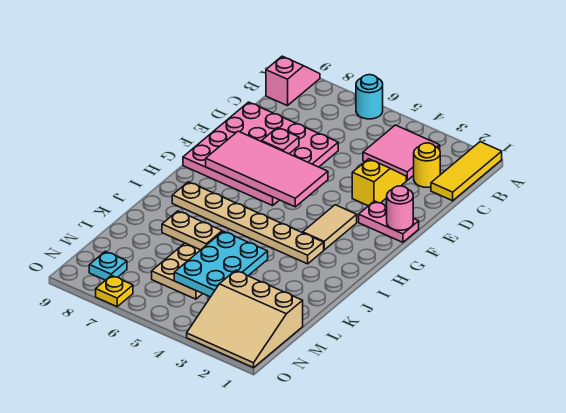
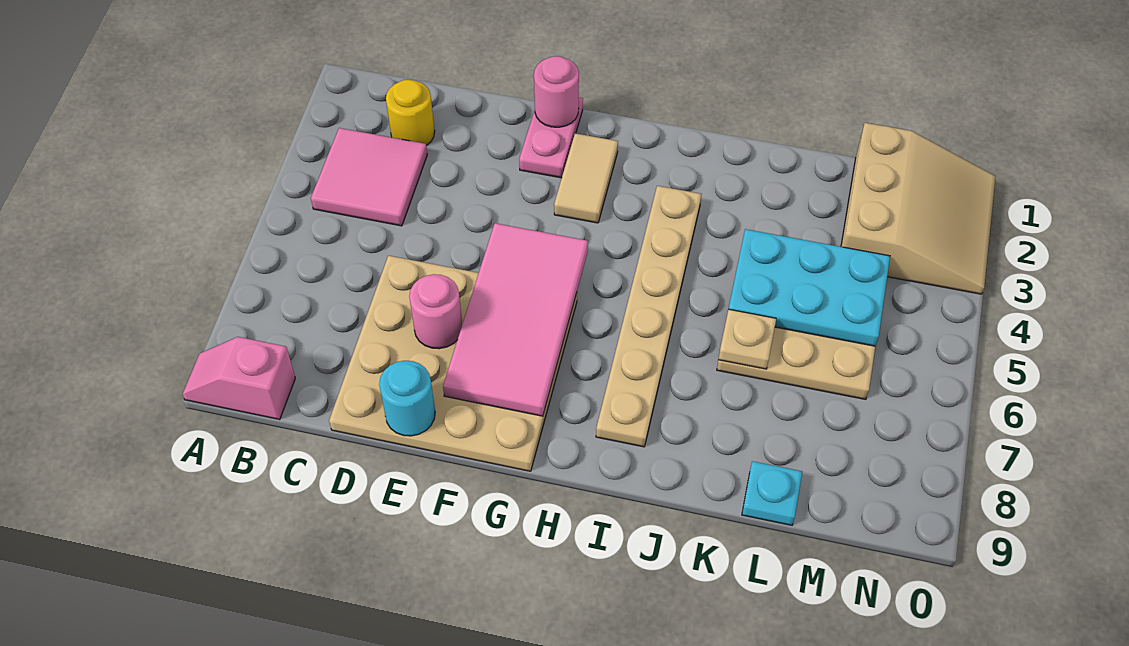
yellow tile A1:C1 level 1 -> none
cyan round brick A6 level 1 -> cyan round brick E9 level 2
yellow slope D3:E3 level 1 top E -> none
pink plate D6:G9 level 1 -> tan plate D6:G9 level 1
pink plate E7 level 2 -> pink round brick E7 level 2
tan tile G3:H3 level 1 -> tan tile G2:G3 level 1
tan plate K6:K7 level 2 -> tan plate K6 level 2
cyan plate N8 level 1 -> cyan plate L9 level 1
yellow plate O7 level 1 -> none

